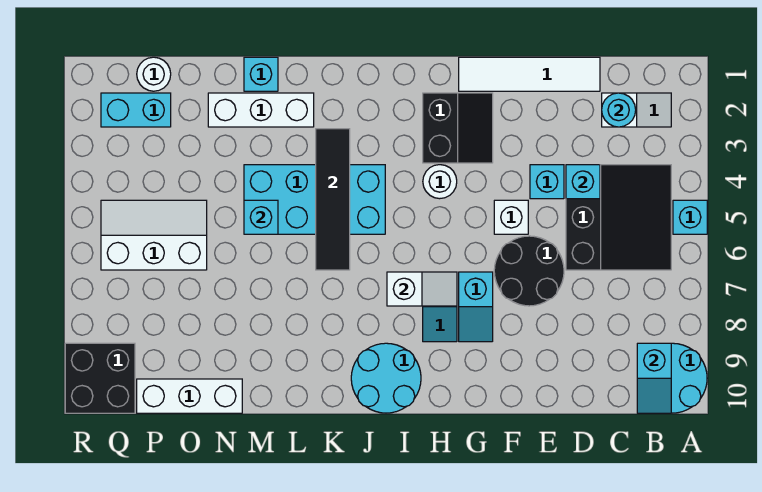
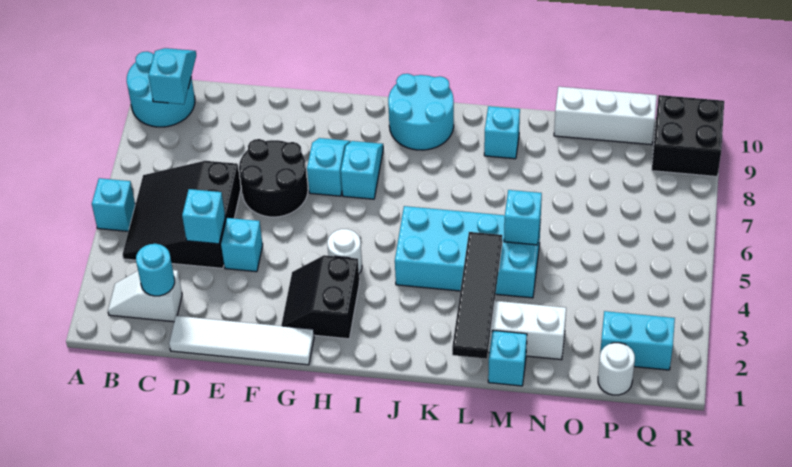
white brick F5 level 1 -> none
white slope H7:I7 level 2 top I -> none
black tile K3:K6 level 2 -> black tile L1:L4 level 2
none -> cyan brick L9 level 1
white slope O5:Q6 level 1 top 6 -> none

